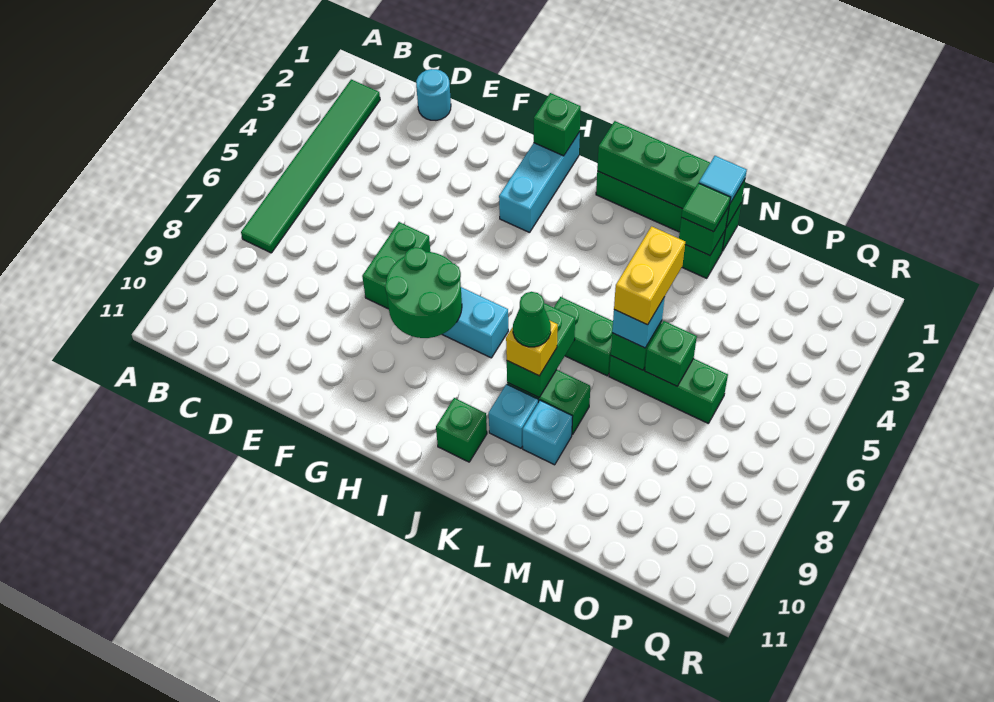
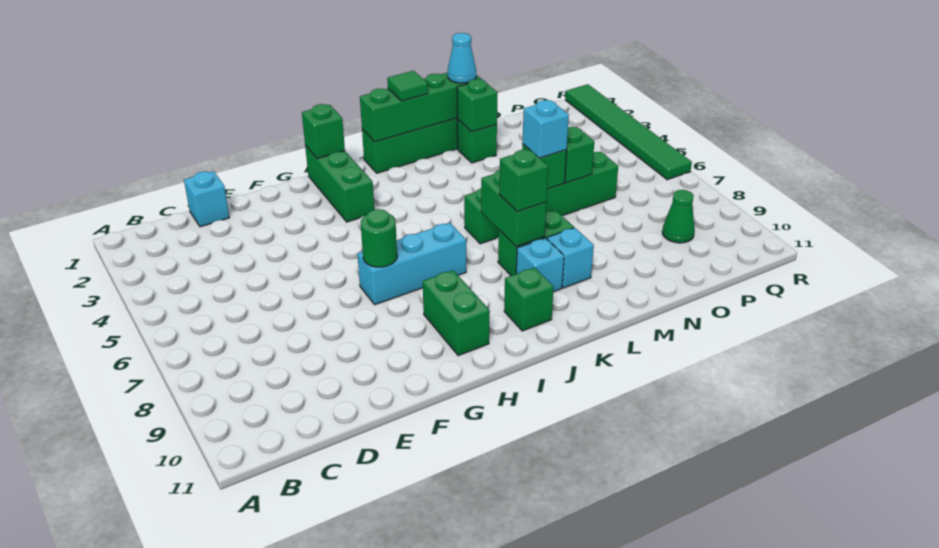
green tile B2:B7 level 1 -> green tile R1:R6 level 1
cyan round brick D1 level 1 -> cyan brick D1 level 1
green brick F6:F7 level 1 -> green brick H9:H10 level 1
green round brick G7:H8 level 2 -> green round brick G7 level 2
cyan brick H1:H3 level 1 -> green brick H1:H3 level 1
yellow brick K8 level 3 -> green brick K8 level 3
green cone K8 level 4 -> green cone P9 level 1
cyan tile M1 level 3 -> cyan cone M1 level 3
green tile M2 level 3 -> green tile K1 level 3
yellow brick M5:M6 level 4 -> none

